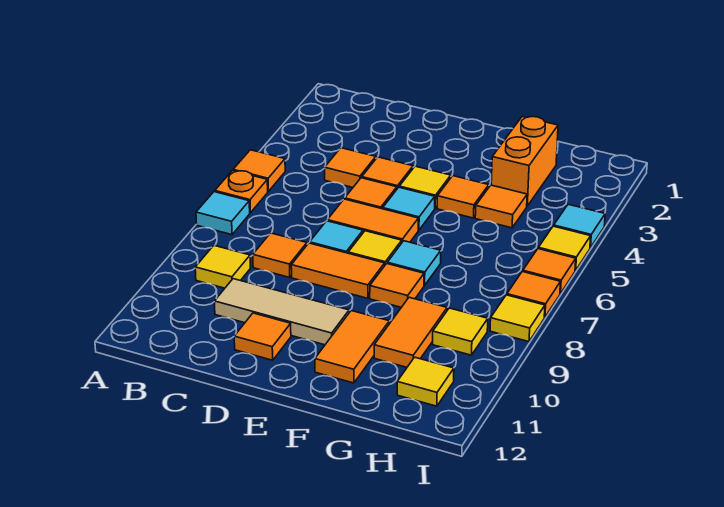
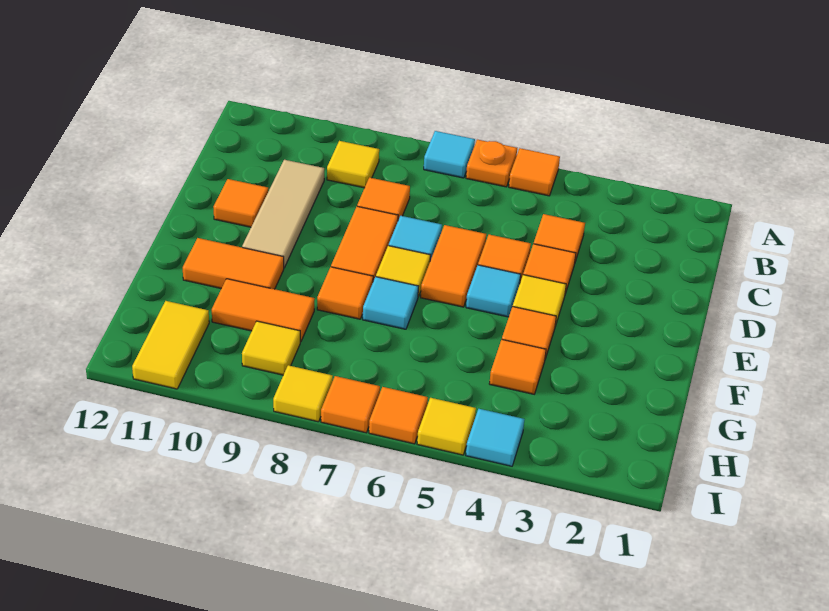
orange brick G2:G3 level 1 -> none
yellow tile H11 level 1 -> yellow tile H11:I11 level 1

